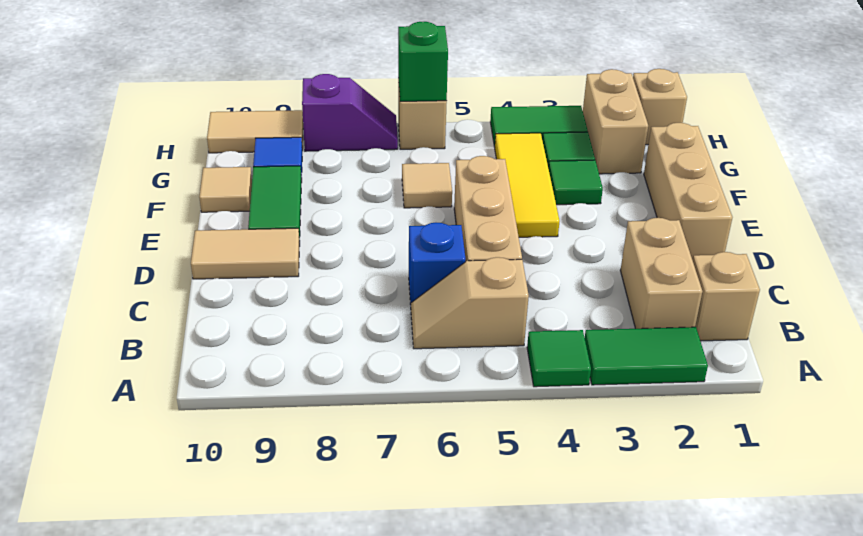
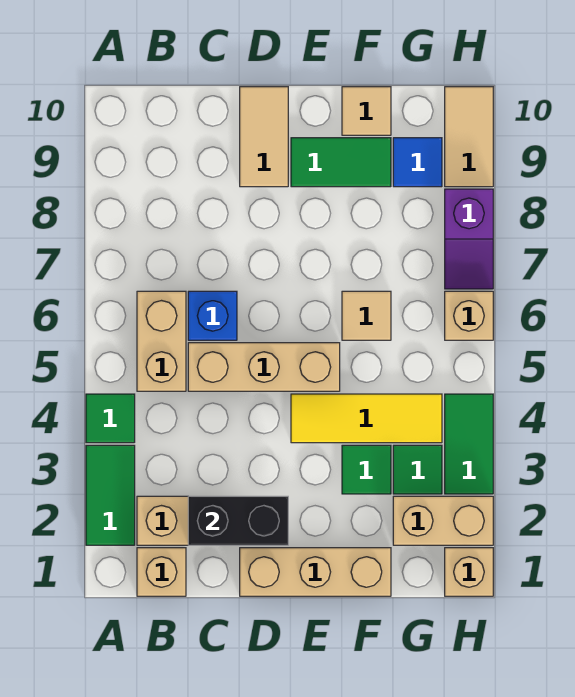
tan slope B5:B6 level 1 top 5 -> tan brick B5:B6 level 1
none -> black brick C2:D2 level 2
green brick H6 level 2 -> none

